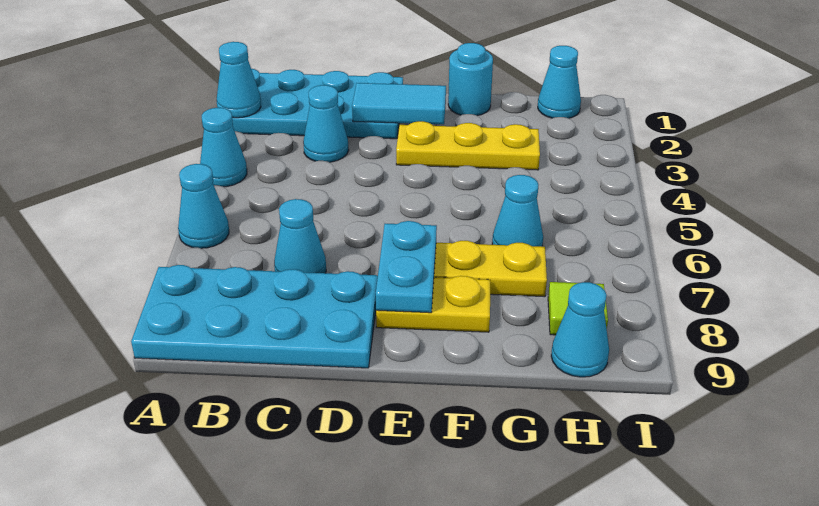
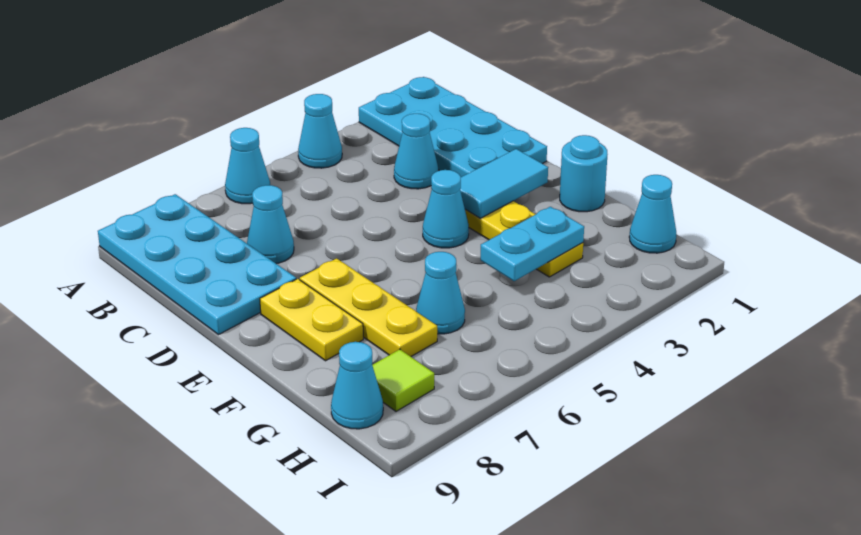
cyan cone A2 level 2 -> cyan cone E4 level 1
cyan tile D2:E2 level 2 -> cyan tile E2:E3 level 2
cyan plate E7:E8 level 2 -> cyan plate G3:G4 level 2

